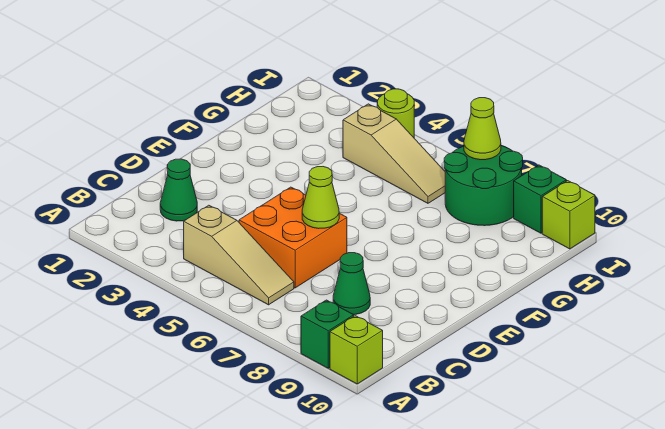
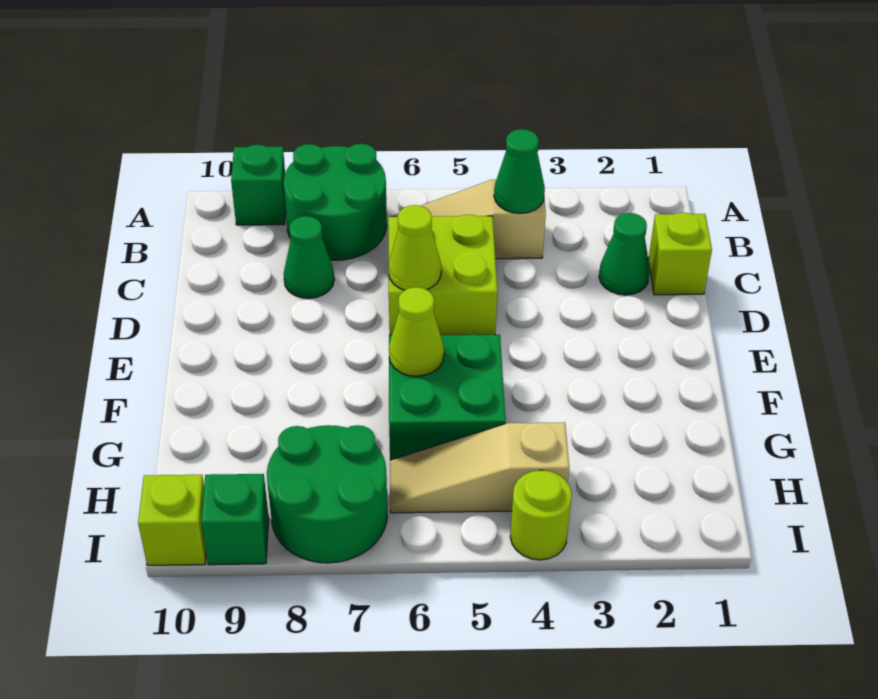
none -> green round brick A7:B8 level 1
lime brick A10 level 1 -> lime brick C1 level 1
none -> green cone B4 level 2
orange brick C5:D6 level 1 -> lime brick C5:D6 level 1
none -> green brick F5:G6 level 1
lime cone I7 level 2 -> lime cone F6 level 2

